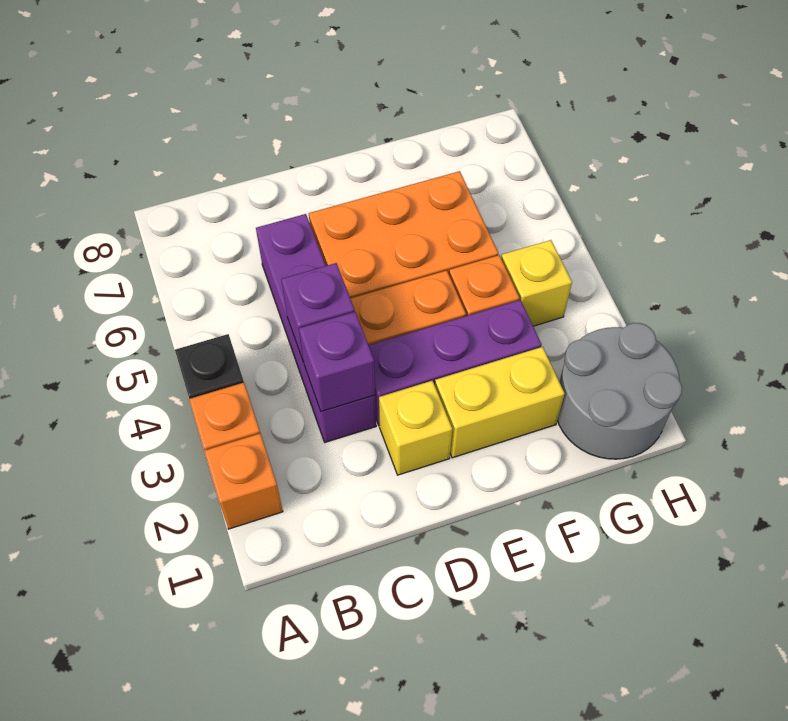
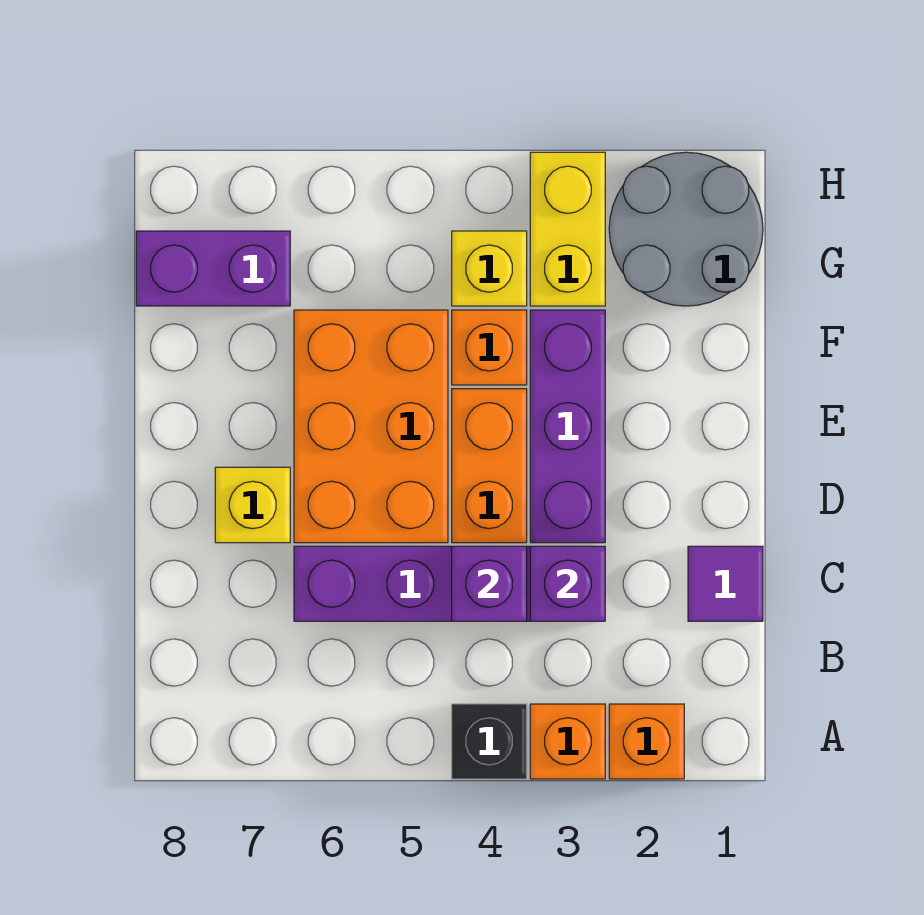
none -> purple tile C1 level 1
yellow brick D2 level 1 -> yellow brick D7 level 1
yellow brick E2:F2 level 1 -> yellow brick G3:H3 level 1
none -> purple brick G7:G8 level 1

